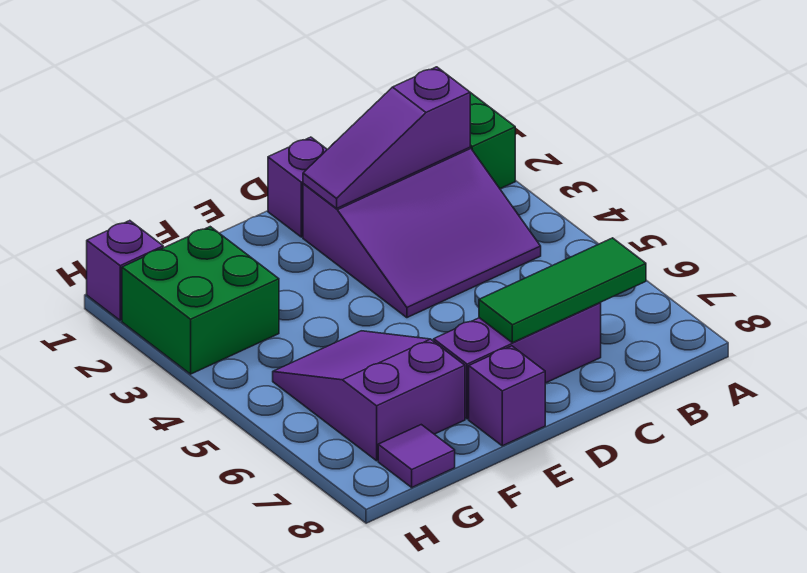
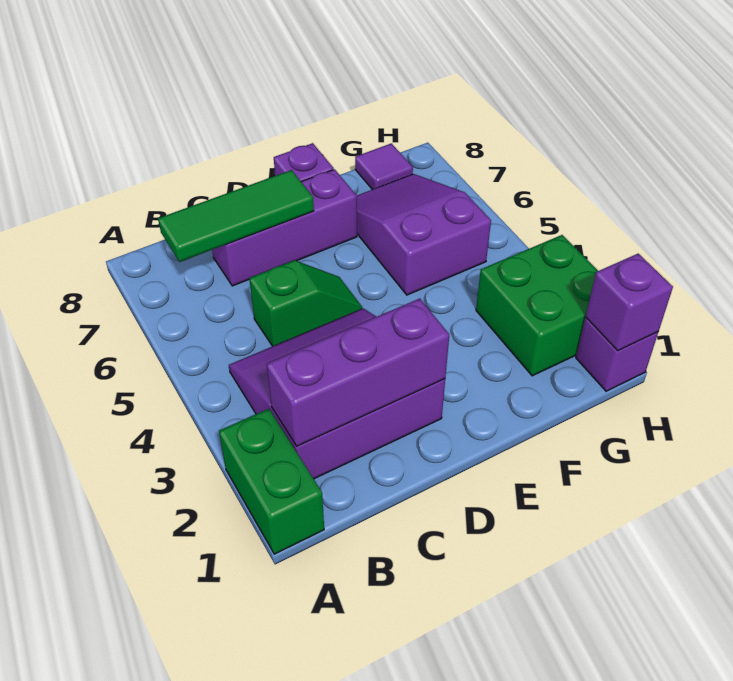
purple slope B2:D2 level 2 top B -> purple brick B2:D2 level 2
none -> green slope C5:D5 level 1 top C
purple brick D1 level 1 -> purple brick H1 level 2
purple slope F5:G7 level 1 top 7 -> purple slope F5:G7 level 1 top 5

